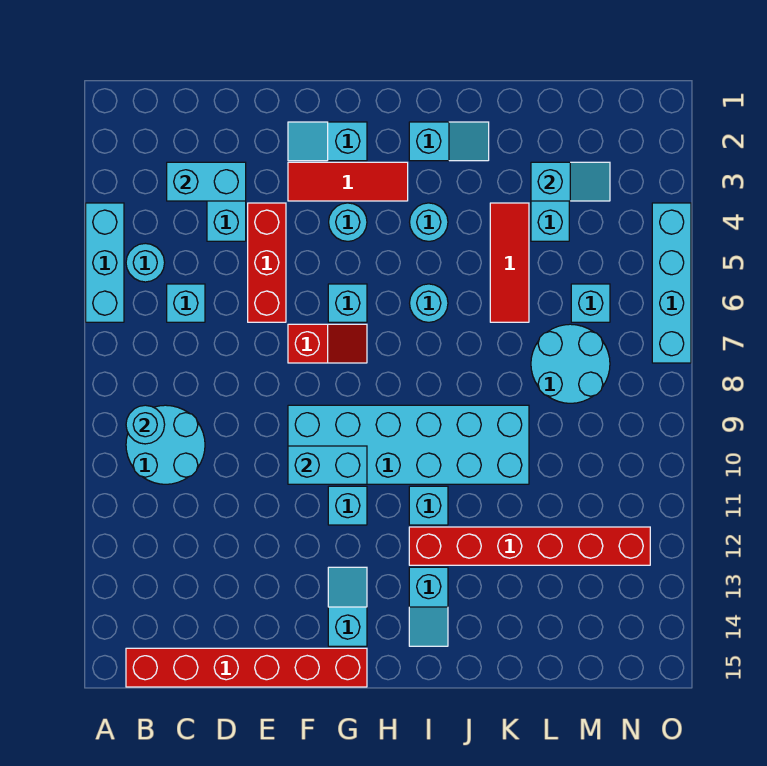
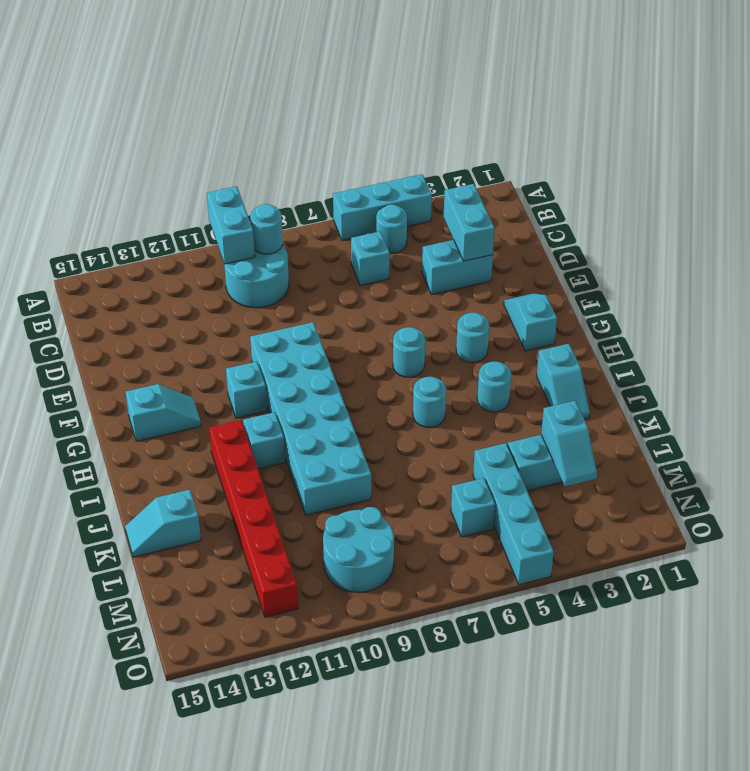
red brick B15:G15 level 1 -> none
red brick E4:E6 level 1 -> none
red tile F3:H3 level 1 -> none
red slope F7:G7 level 1 top F -> none
cyan brick F10:G10 level 2 -> cyan brick A10:B10 level 2
cyan brick G6 level 1 -> cyan round brick G6 level 1
cyan slope I13:I14 level 1 top 13 -> cyan slope K14:K15 level 1 top 14
red tile K4:K6 level 1 -> none
cyan round brick L7:M8 level 1 -> cyan round brick M9:N10 level 1
cyan brick O4:O7 level 1 -> cyan brick L5:O5 level 1

